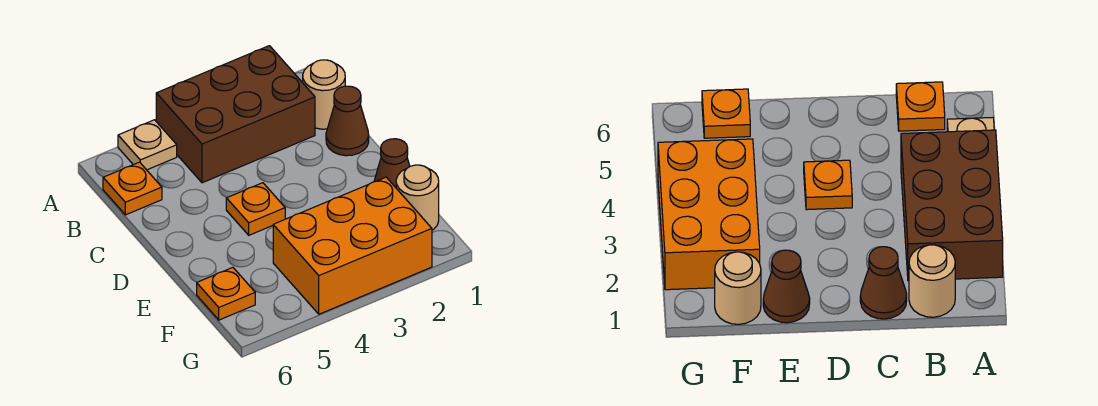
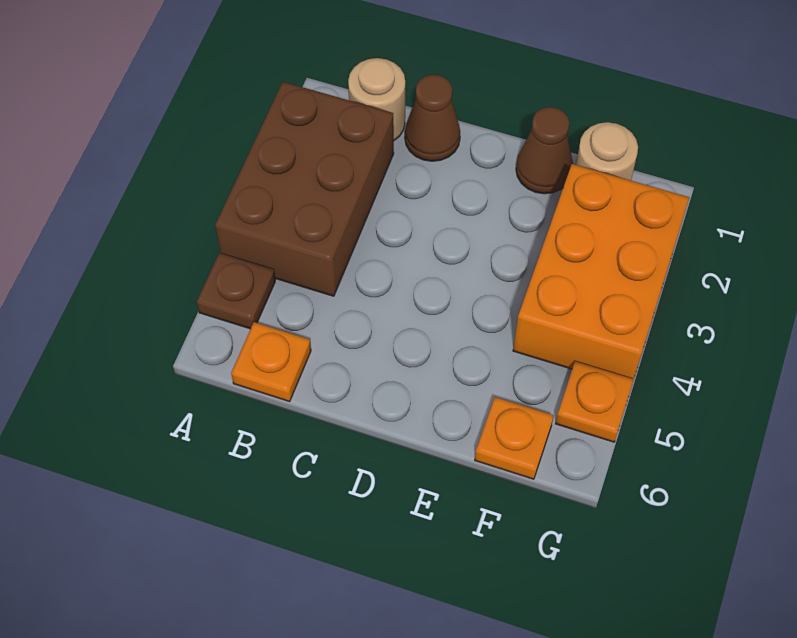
tan plate A5 level 1 -> brown plate A5 level 1
orange plate D4 level 1 -> orange plate G5 level 1

